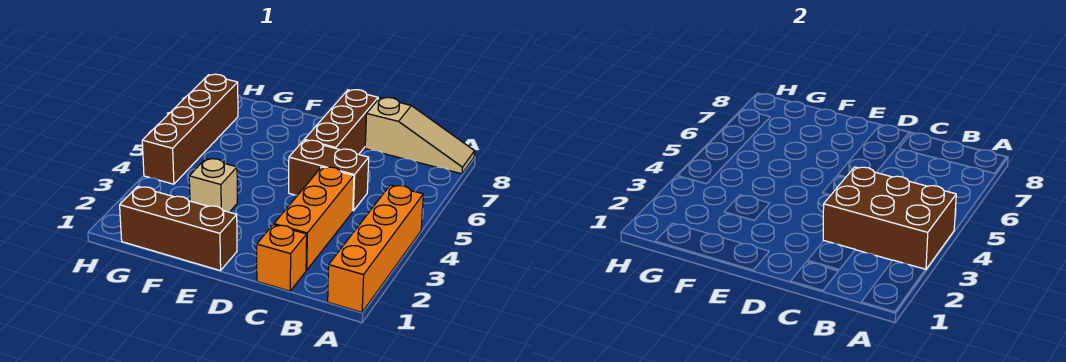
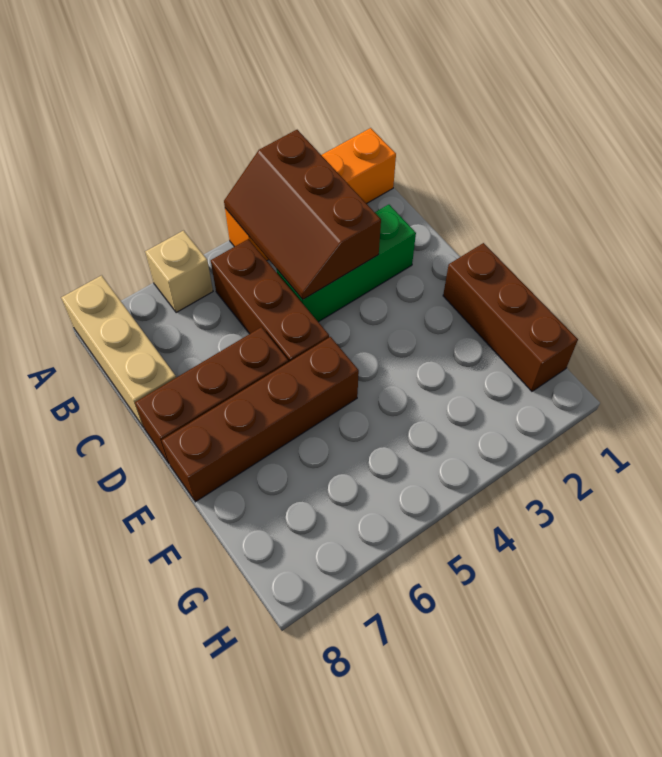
brown brick A3:C4 level 2 -> brown slope A3:C4 level 2 top 3
tan slope A8:C8 level 1 top C -> tan brick A8:C8 level 1
orange brick C1 level 1 -> none
orange brick C2:C4 level 1 -> green brick C2:C4 level 1
brown brick C5:D5 level 1 -> brown brick B5:D5 level 1
tan brick F3 level 1 -> tan brick A6 level 1
brown brick H4:H7 level 1 -> brown brick E5:E8 level 1

